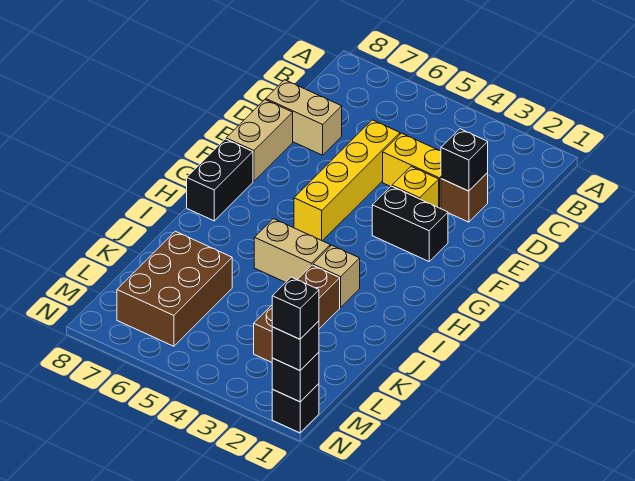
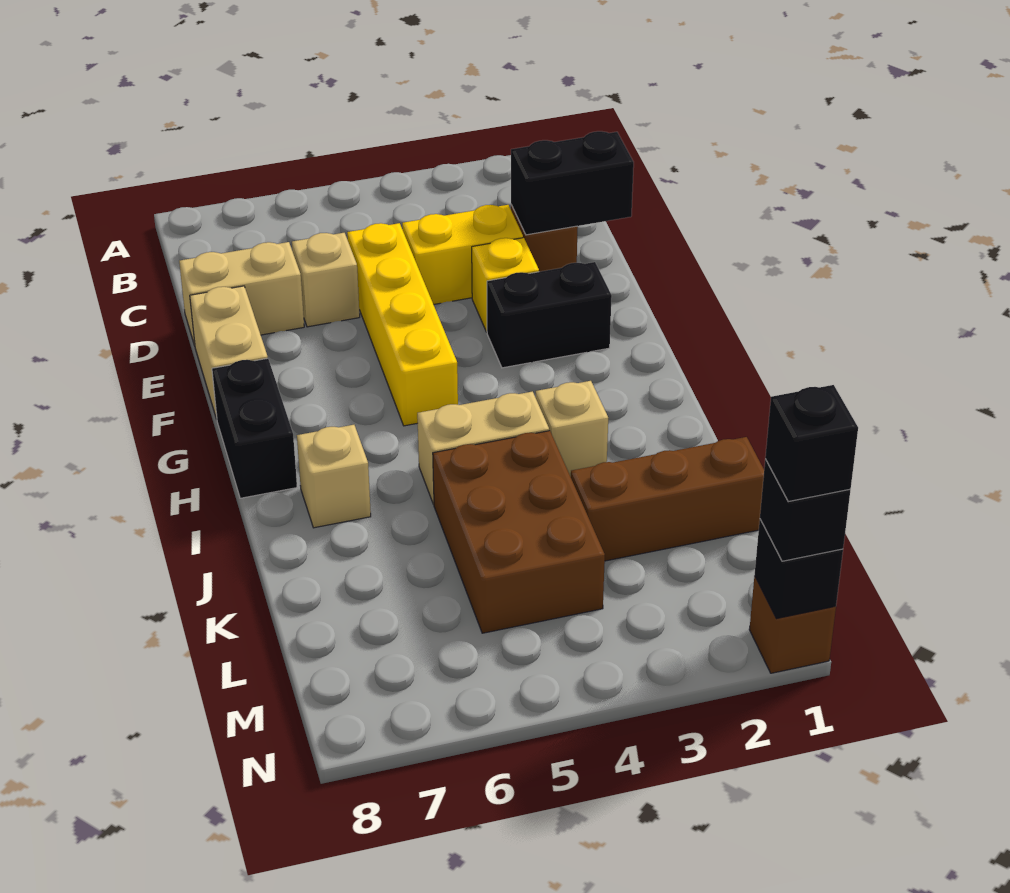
black brick D2 level 2 -> black brick D1:D2 level 2
none -> tan brick D6 level 1
none -> tan brick I7 level 1
brown brick J3:L3 level 1 -> brown brick K1:K3 level 1
brown brick K6:M7 level 1 -> brown brick J4:L5 level 1
black brick N1 level 1 -> brown brick N1 level 1

